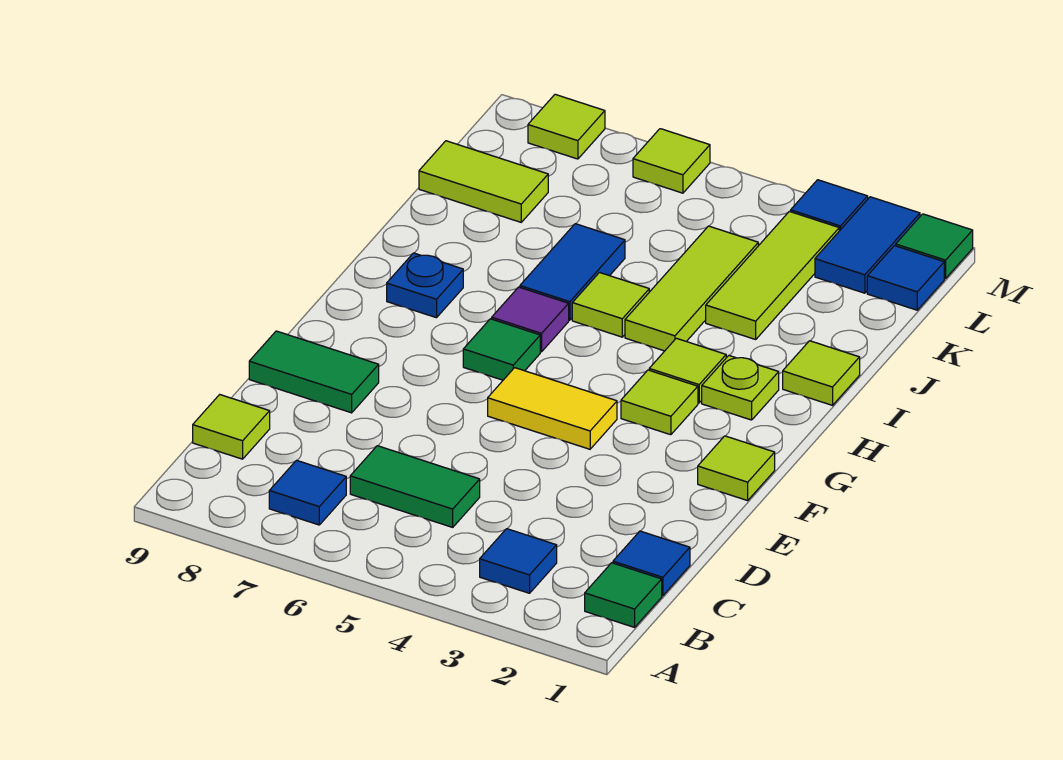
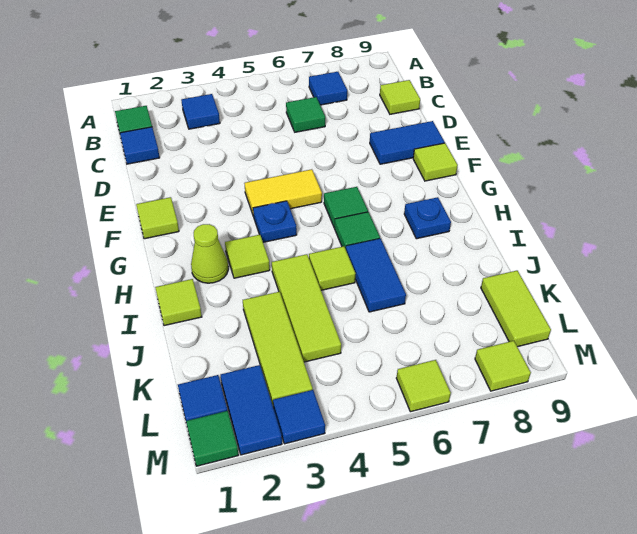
green tile C5:C6 level 1 -> green tile C6 level 1
green tile E8:E9 level 1 -> blue tile E8:E9 level 1
lime tile G3 level 1 -> lime tile F9 level 1
none -> blue plate G4 level 1
lime plate H2 level 1 -> lime cone H2 level 1
purple tile H6 level 1 -> green tile H6 level 1
lime tile K8:K9 level 1 -> lime tile K9:L9 level 1

